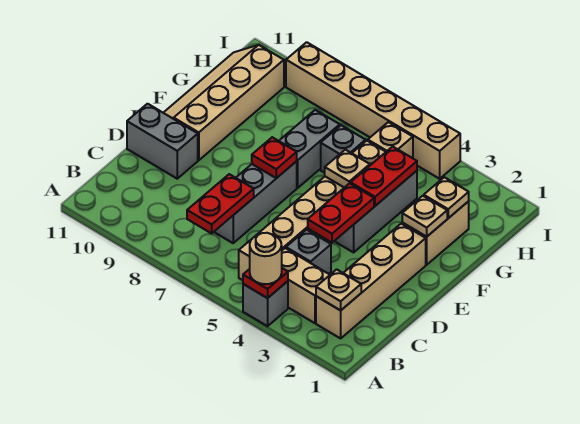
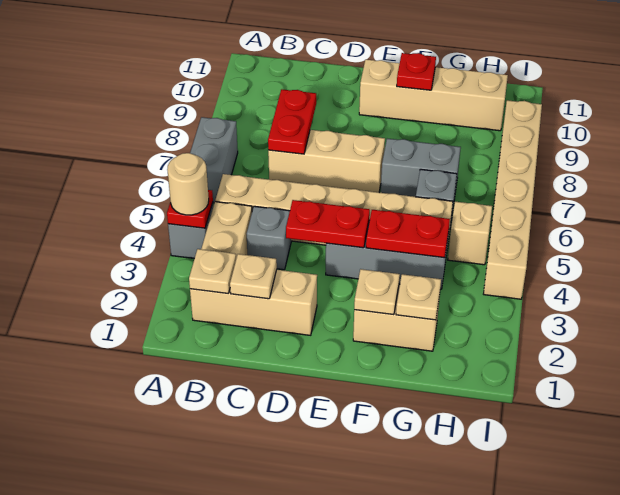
tan brick B2:E2 level 1 -> tan brick B2:D2 level 1
red plate B7:C7 level 2 -> red plate C7:C8 level 2
grey brick C7:E7 level 1 -> tan brick C7:E7 level 1
grey brick D10:D11 level 1 -> grey brick A6:A7 level 1
red plate E7 level 2 -> red plate F10 level 2
tan plate F5 level 2 -> tan plate C2 level 2

